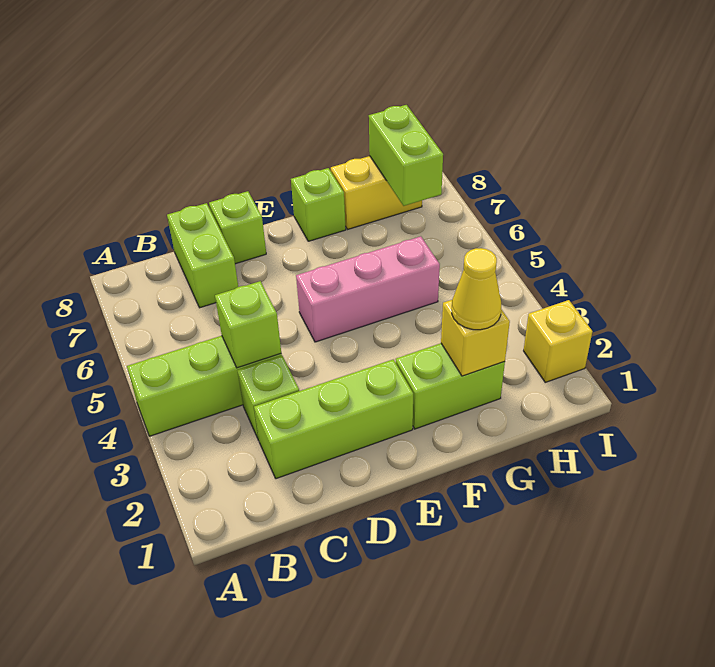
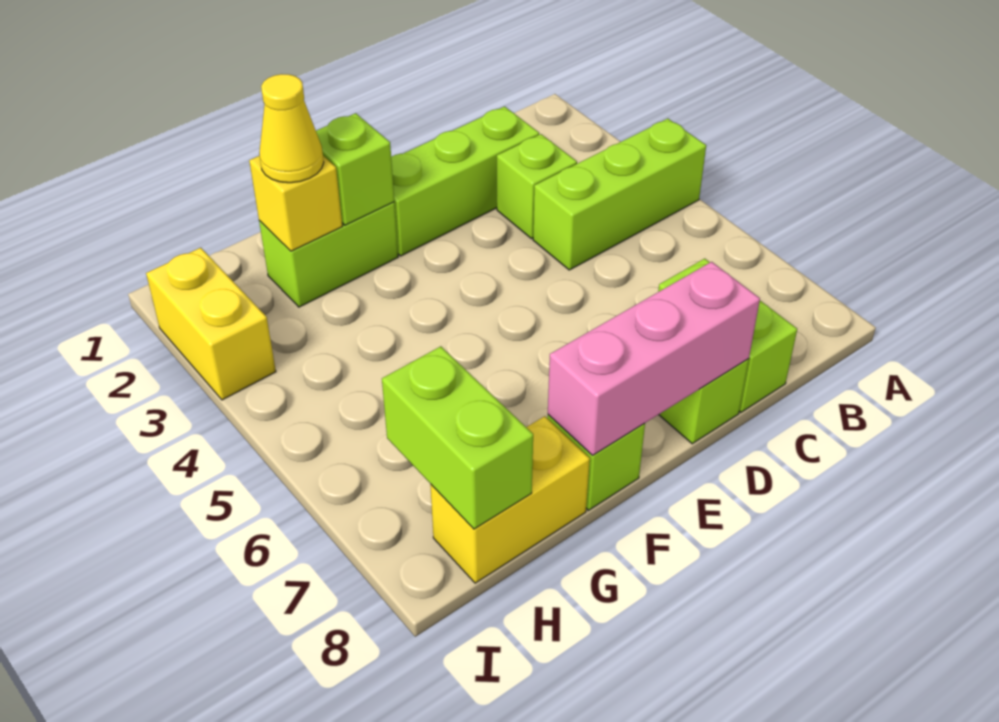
lime brick C4 level 2 -> lime brick F2 level 2
pink brick E5:G5 level 1 -> pink brick D8:F8 level 2
yellow brick I2 level 1 -> yellow brick I2:I3 level 1

